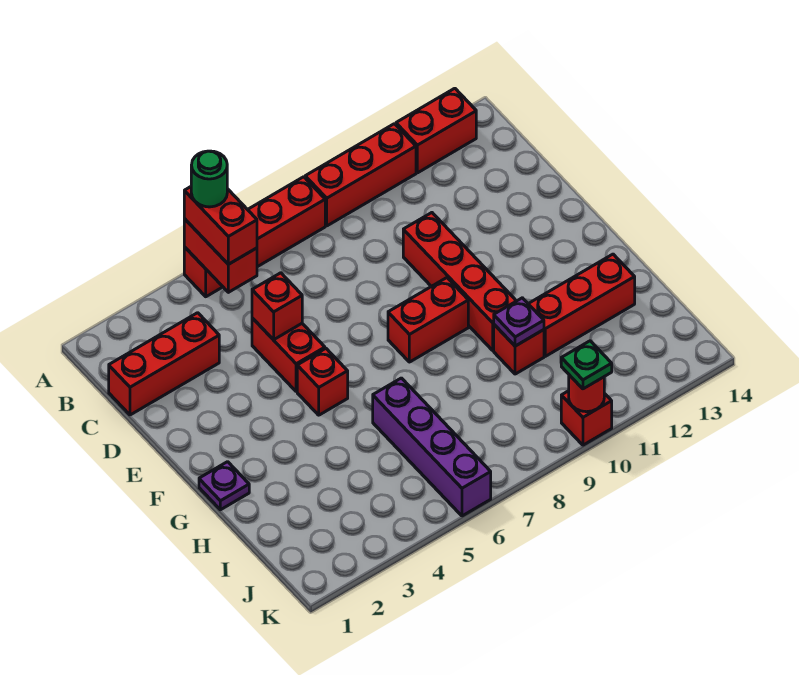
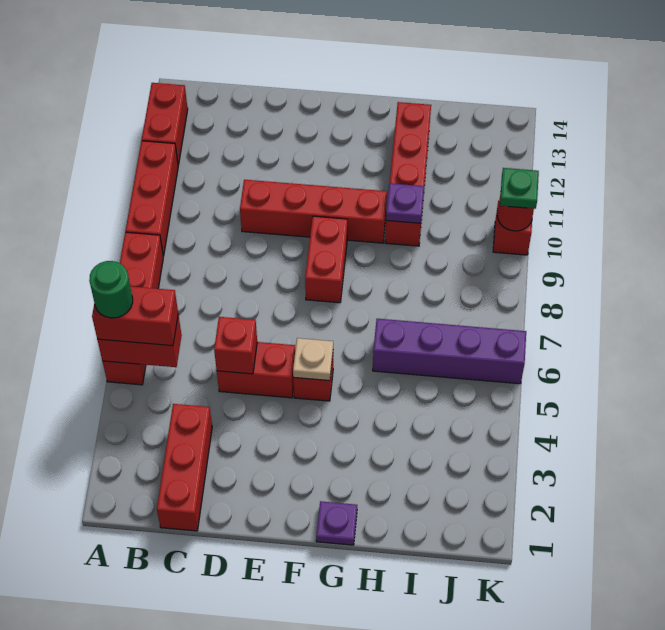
none -> tan plate F5 level 2

